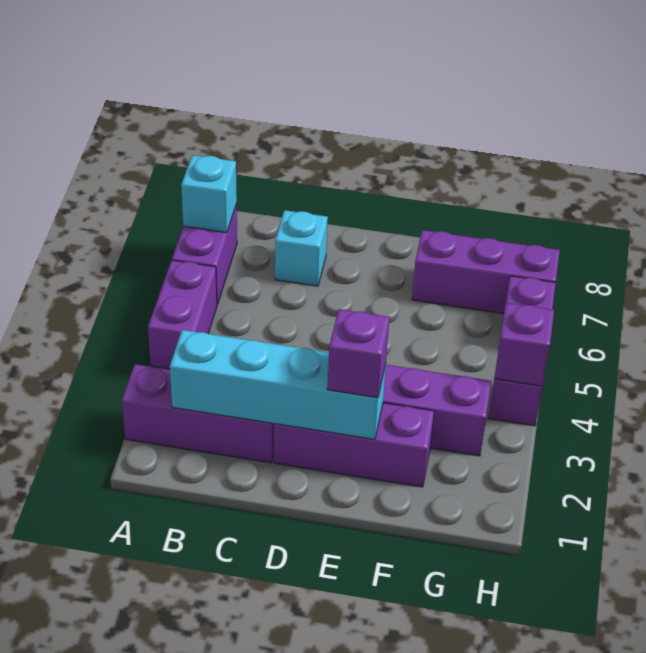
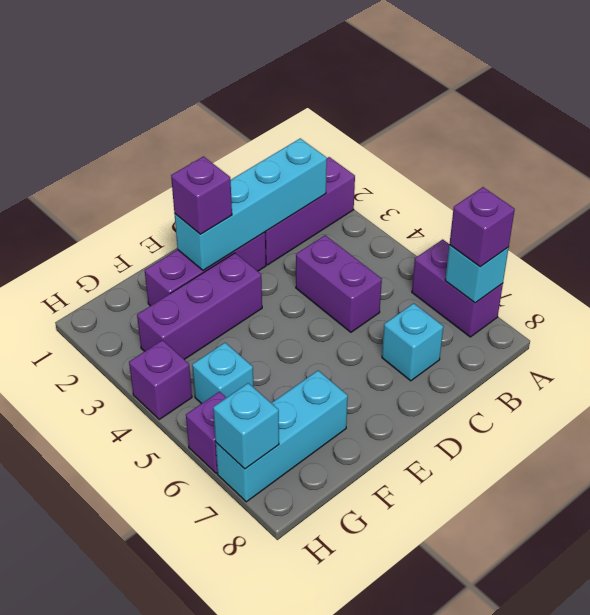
purple brick A4:A5 level 1 -> purple brick C4:C5 level 1
purple brick F7:H7 level 1 -> cyan brick F7:H7 level 1
none -> cyan brick G5 level 1
purple brick H4 level 2 -> purple brick A7 level 3
none -> cyan brick H7 level 2

